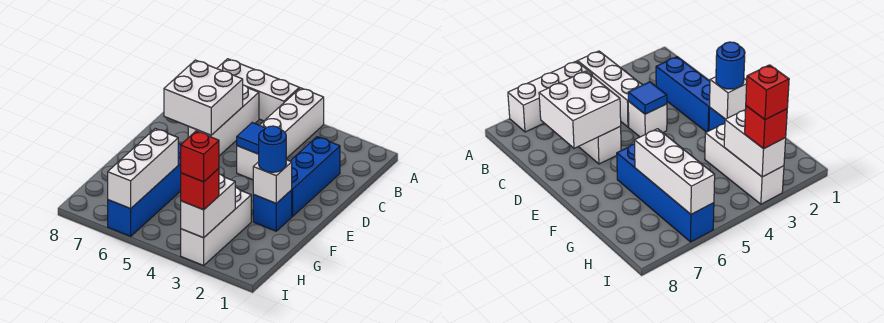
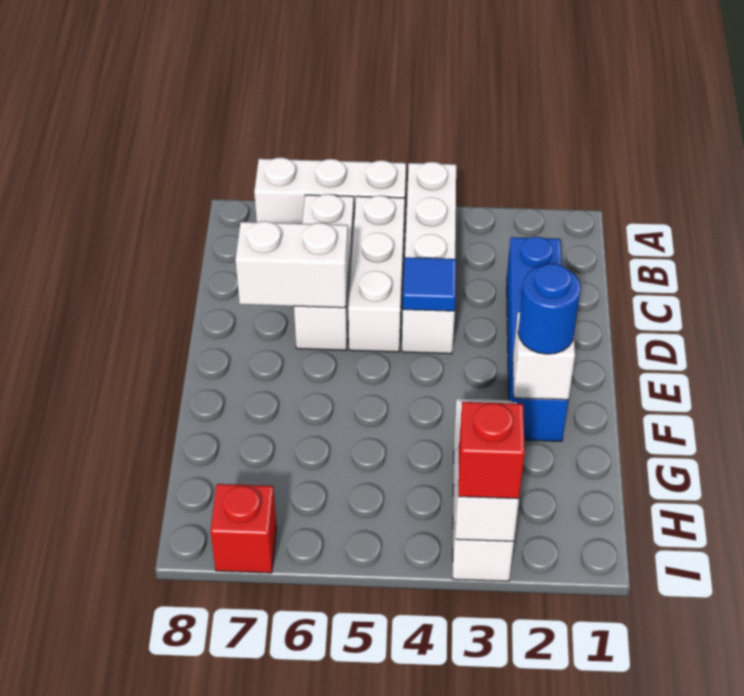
white brick C6:D7 level 2 -> white brick D6:D7 level 2
blue brick F6:I6 level 1 -> none
white brick G6:I6 level 2 -> white brick B5:D5 level 1
red brick I3 level 4 -> red brick I7 level 1

